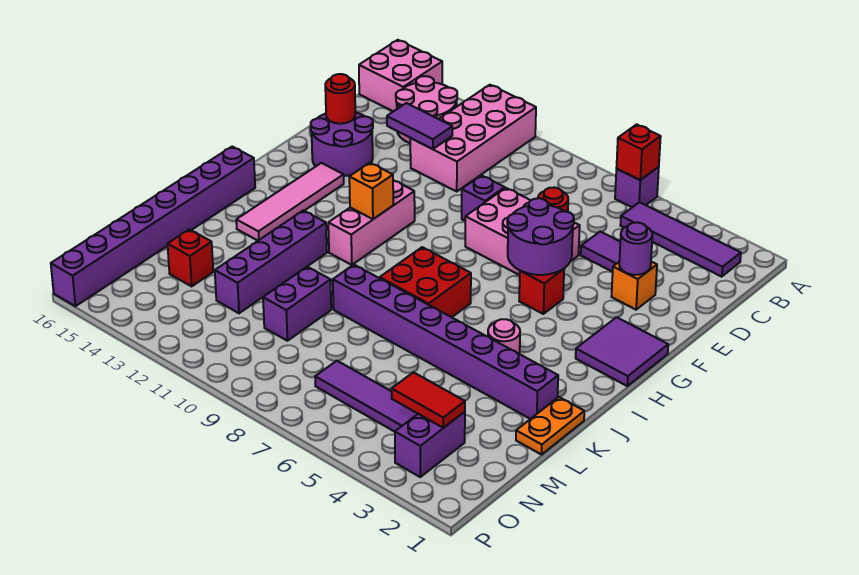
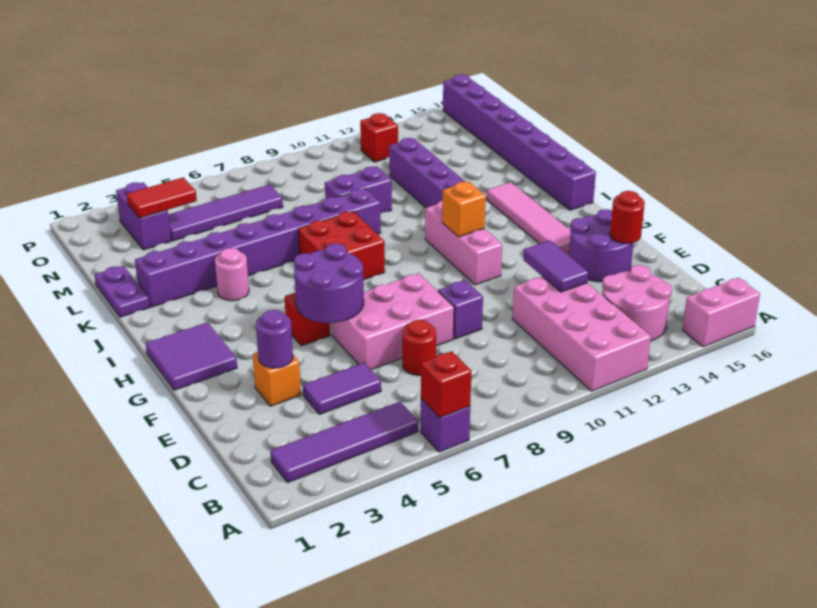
pink brick A15:B16 level 1 -> pink brick A15:A16 level 1
purple tile D12:D13 level 2 -> purple tile D12:E12 level 2
orange plate K1:L1 level 1 -> purple plate K1:L1 level 1
purple brick L10:M10 level 1 -> purple brick L9:L10 level 1
red brick M14 level 1 -> red brick O12 level 1

